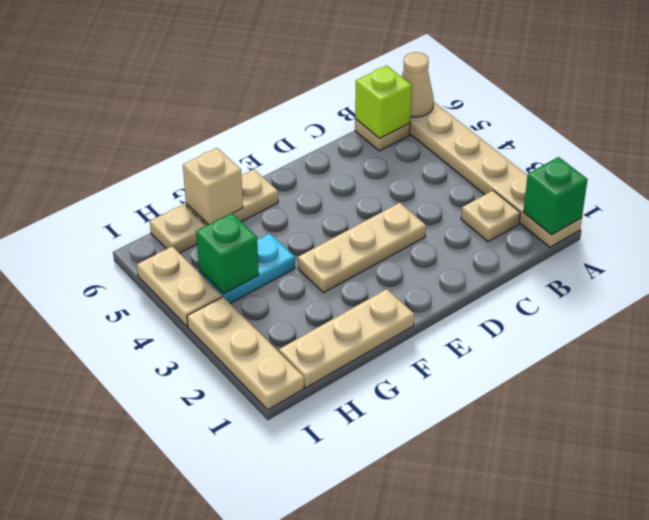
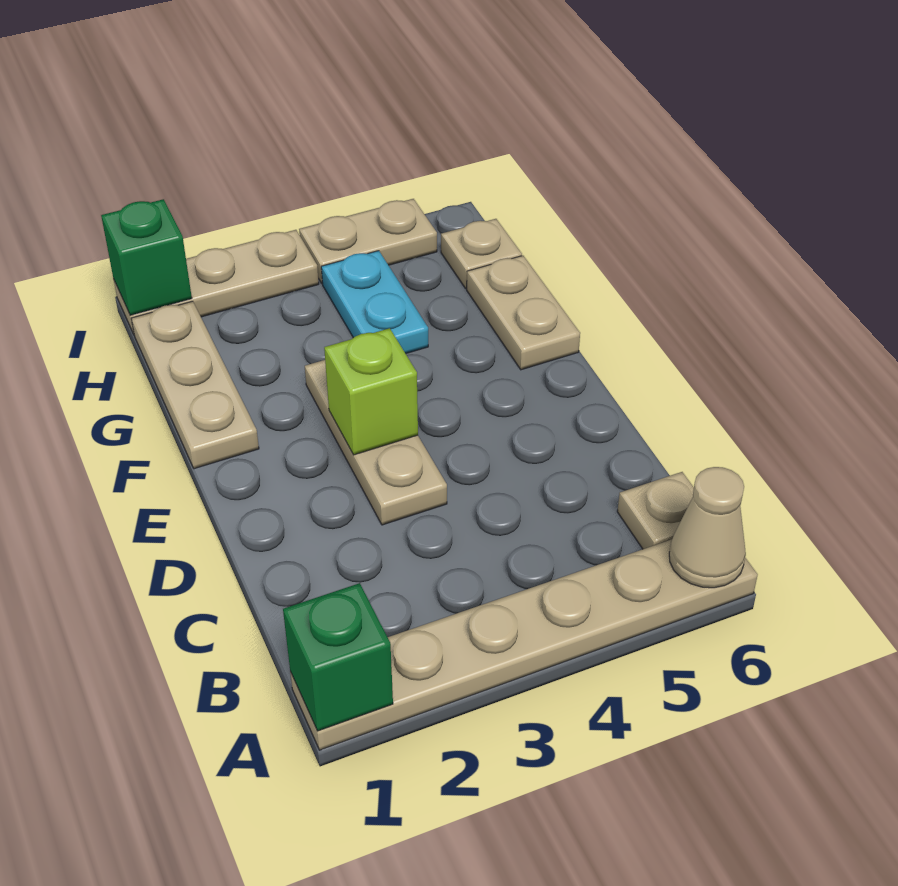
tan plate B2 level 1 -> none
lime brick B6 level 2 -> lime brick E3 level 2
tan brick G6 level 2 -> none
green brick H4 level 2 -> green brick I1 level 2

